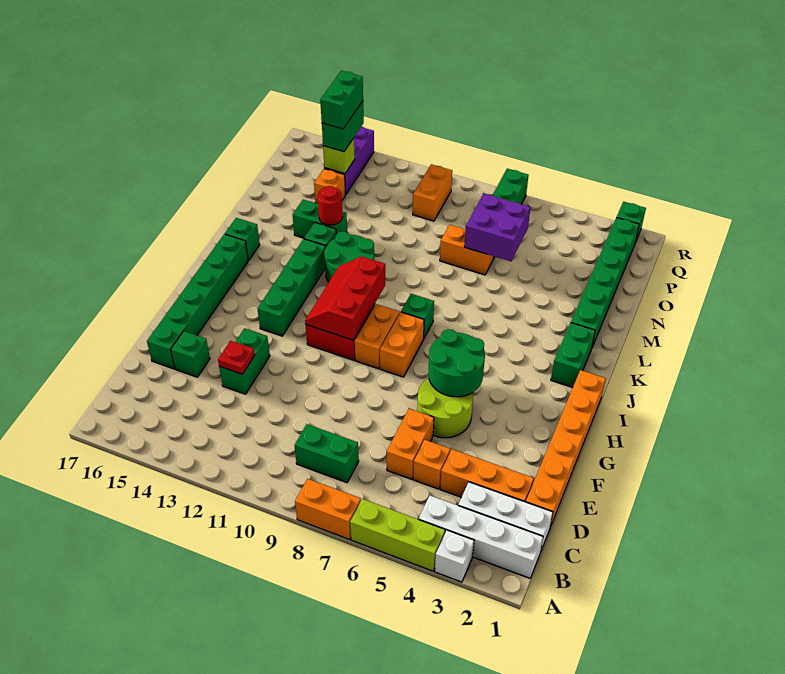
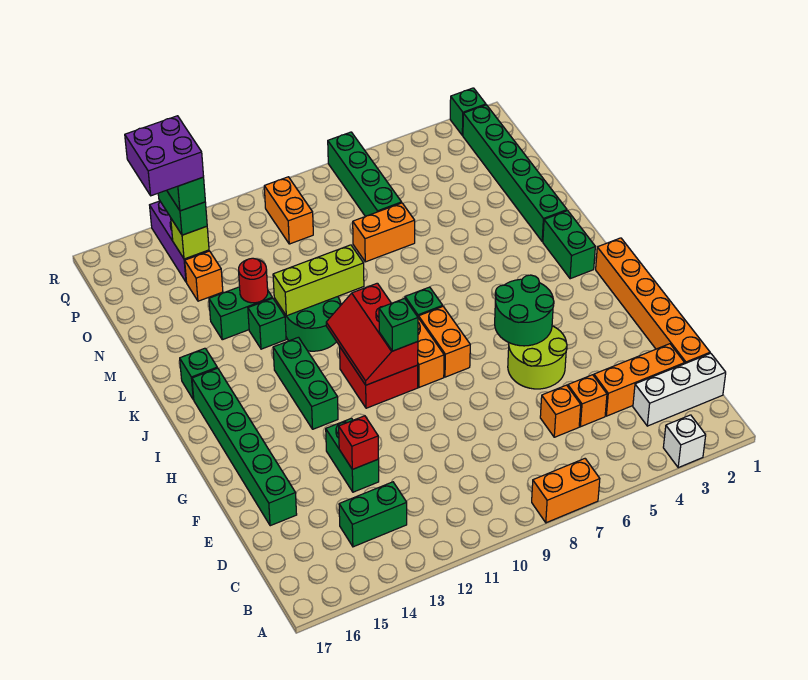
lime brick A4:A6 level 1 -> lime brick L10:L12 level 2
white brick B1:B4 level 1 -> none
green brick C8:C9 level 1 -> green brick C13:C14 level 1
orange brick D6:E6 level 1 -> orange brick D6 level 1
red plate E13 level 2 -> red brick E13 level 2
green brick E15 level 1 -> green brick H10 level 3
green brick H13:K13 level 1 -> green brick H13:J13 level 1
purple brick N6:O7 level 2 -> purple brick P14:Q15 level 5

